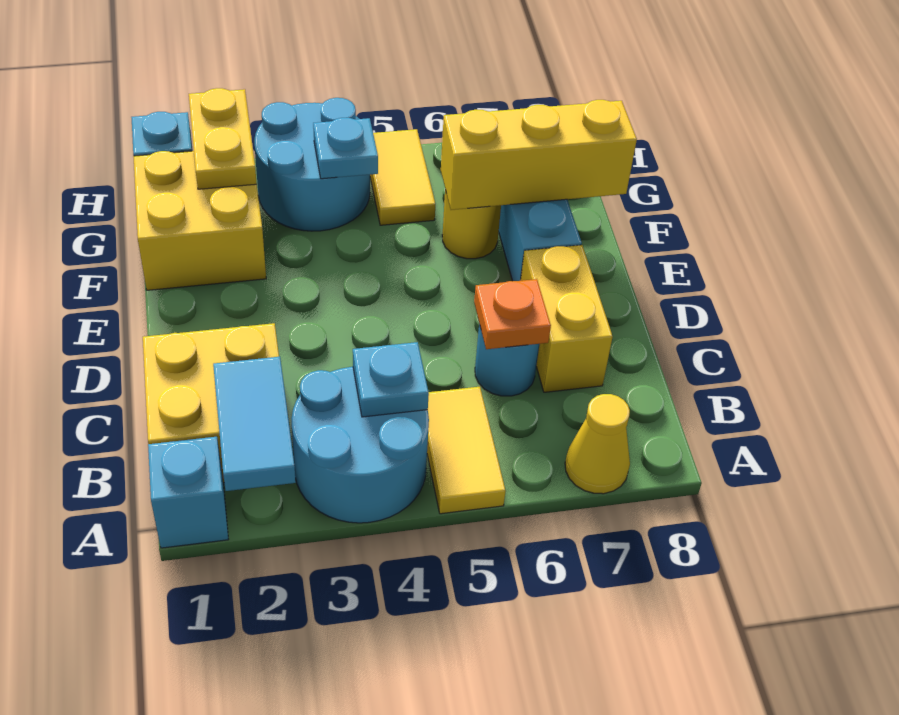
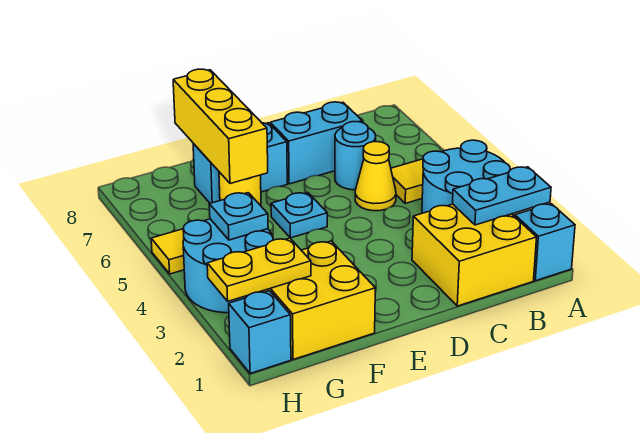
cyan tile A2:B2 level 2 -> cyan plate A2:B2 level 2
yellow cone A7 level 1 -> yellow cone C5 level 1
cyan plate B4 level 2 -> cyan plate E5 level 1
orange plate C6 level 2 -> none
yellow brick C7:D7 level 1 -> cyan brick C7:D7 level 1

